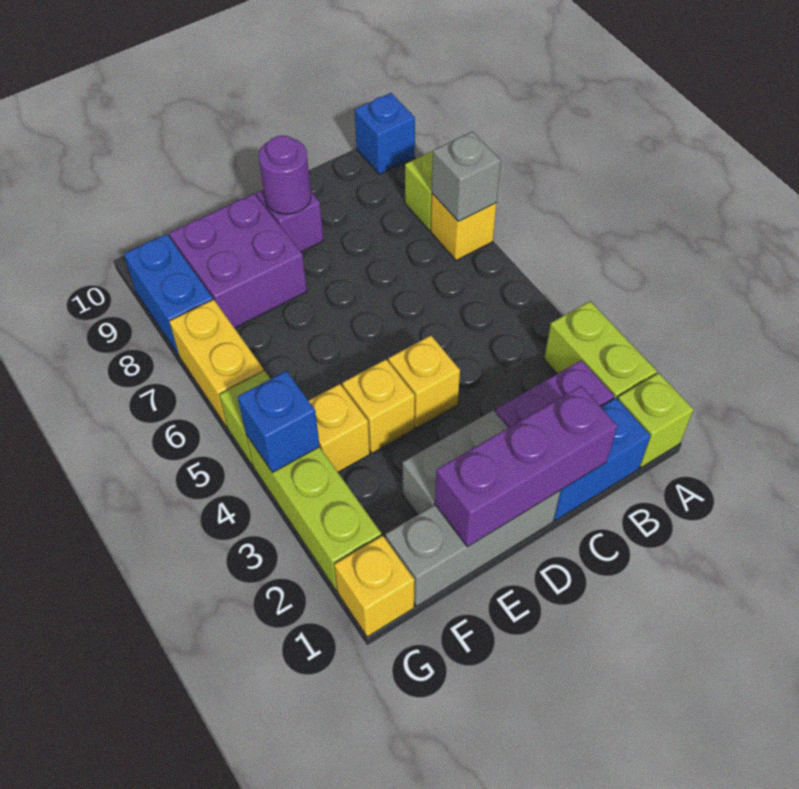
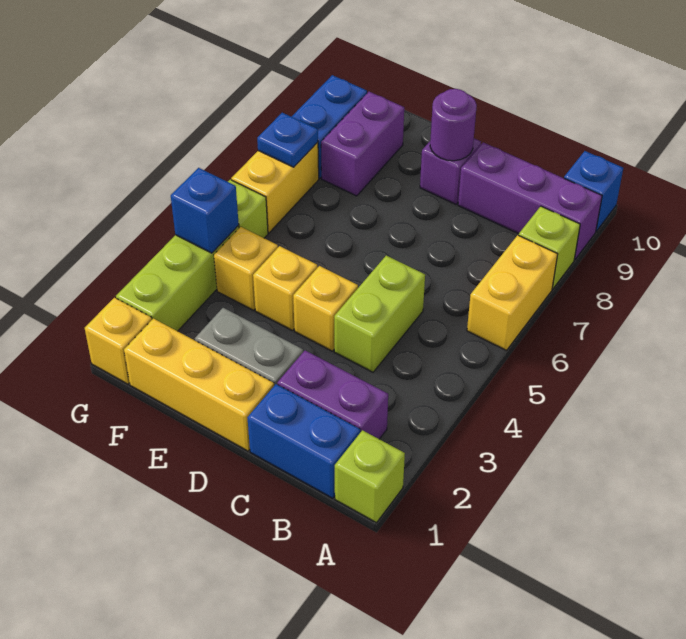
lime brick A2:A3 level 1 -> lime brick C4:C5 level 1
yellow brick A7 level 1 -> yellow brick A6:A7 level 1
grey brick A7 level 2 -> none
purple brick C1:E1 level 2 -> purple brick A9:C9 level 1
grey brick D1:F1 level 1 -> yellow brick D1:F1 level 1
purple brick E8:F9 level 1 -> purple brick F8:F9 level 1
none -> blue plate G7 level 2

